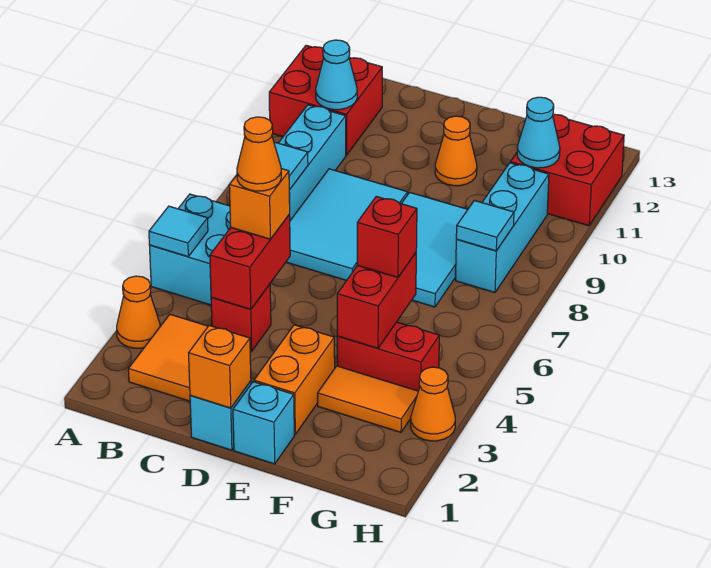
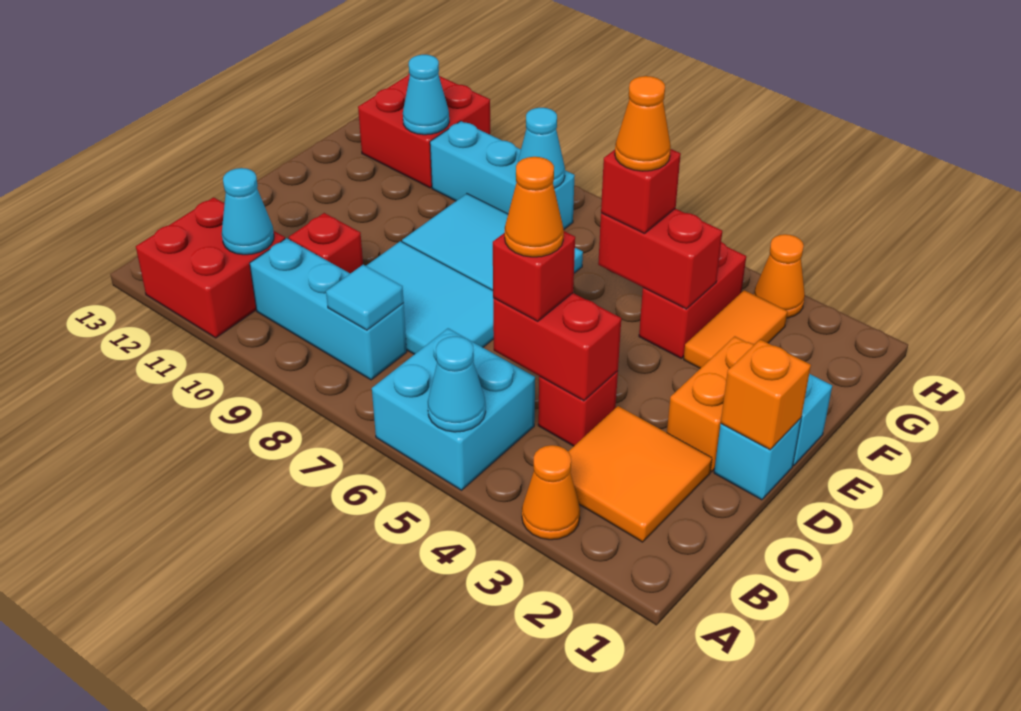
cyan tile A5 level 2 -> cyan cone A5 level 2
orange brick C5 level 3 -> red brick C5 level 3
none -> red brick C10 level 1
orange brick E2:E3 level 1 -> orange brick D2:E2 level 1
orange cone E11 level 1 -> orange cone F5 level 4
cyan tile G8 level 2 -> cyan cone G8 level 2

